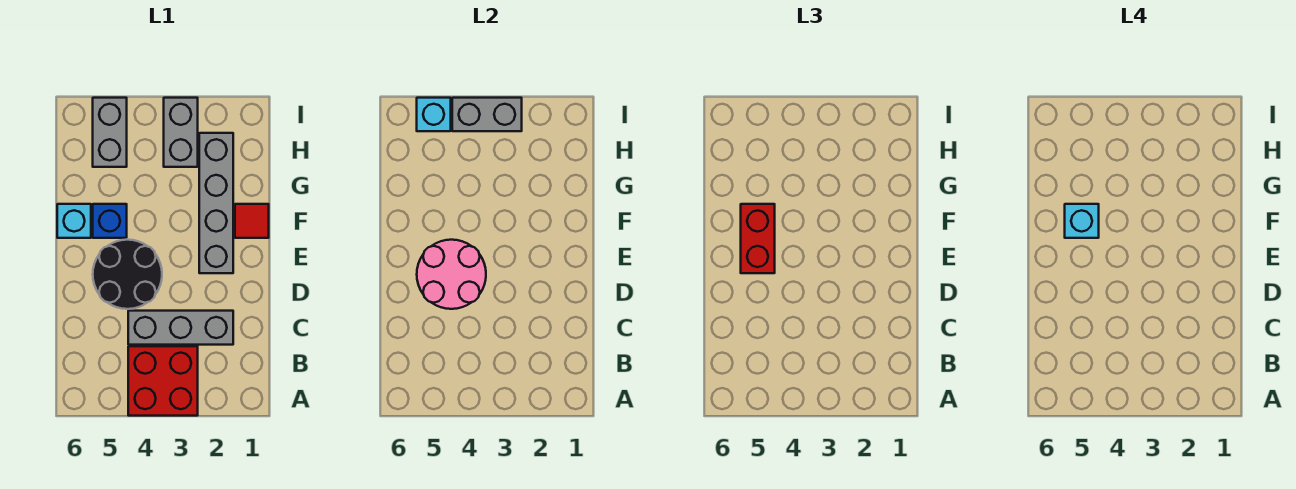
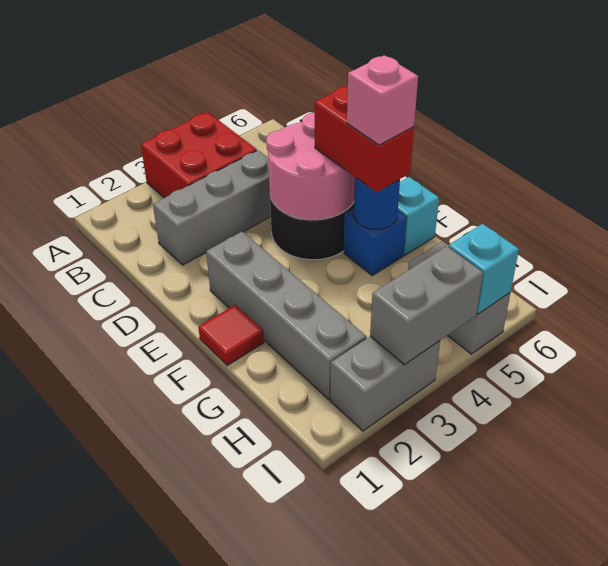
none -> blue round brick F5 level 2
cyan brick F5 level 4 -> pink brick F5 level 4
grey brick H3:I3 level 1 -> grey brick I2:I3 level 1

